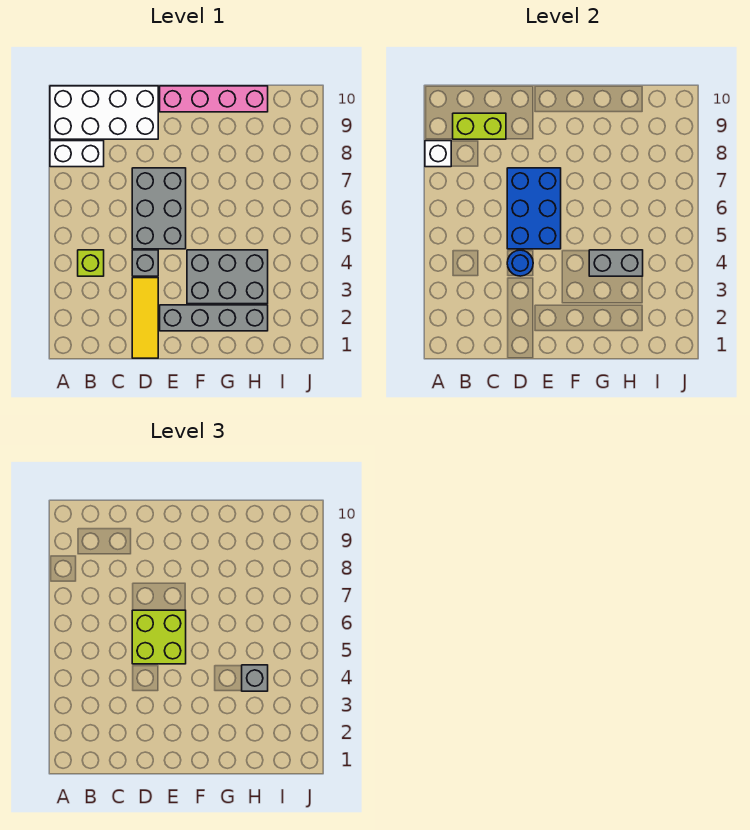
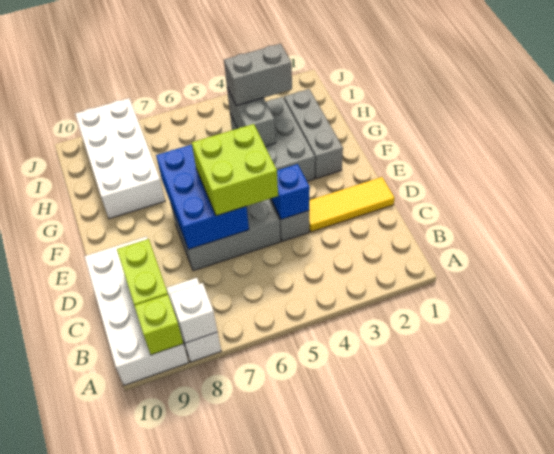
lime brick B4 level 1 -> lime brick A9 level 2
blue round brick D4 level 2 -> blue brick D4 level 2
blue brick D5:E7 level 2 -> blue brick D6:F7 level 2
grey brick E2:H2 level 1 -> grey brick F2:H2 level 1
pink brick E10:H10 level 1 -> none
none -> white brick G8:J9 level 1
grey brick H4 level 3 -> grey brick H3:H4 level 3

